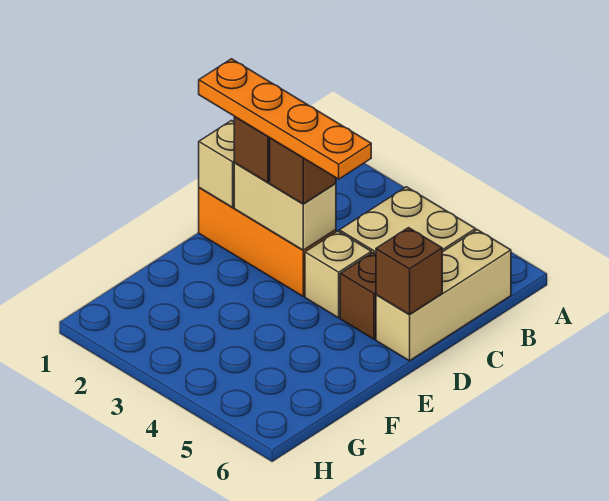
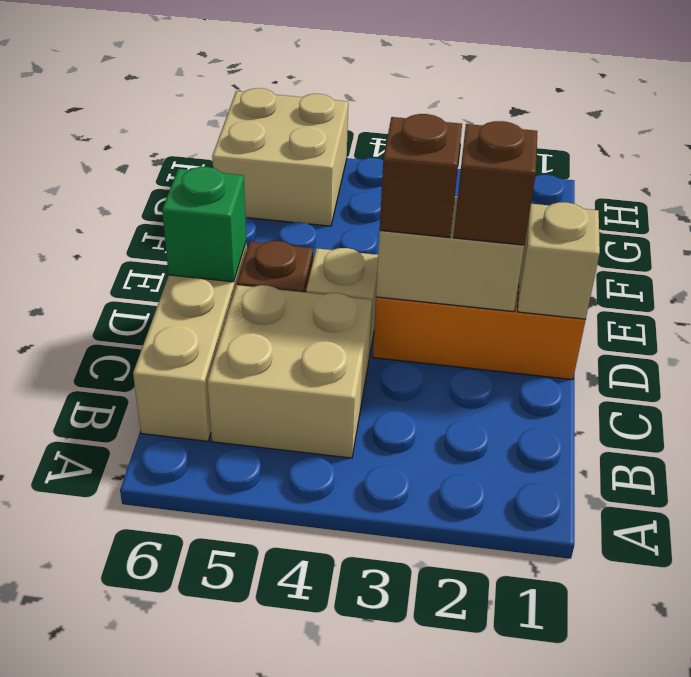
orange plate D1:D4 level 4 -> none
brown brick D6 level 2 -> green brick D6 level 2
none -> tan brick G5:H6 level 1

